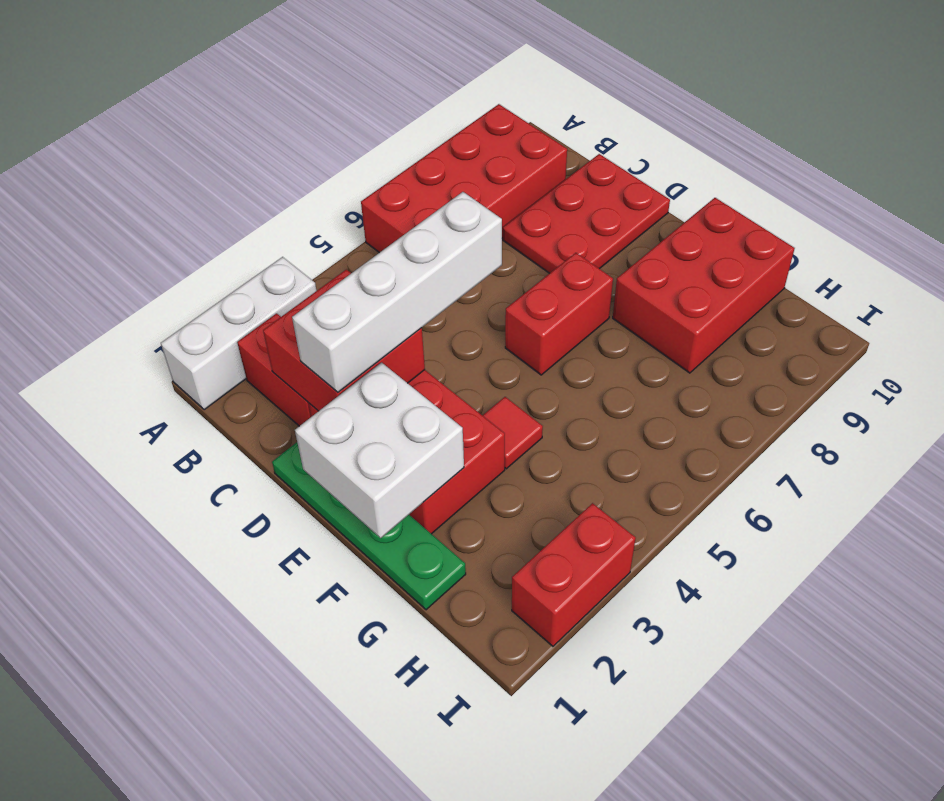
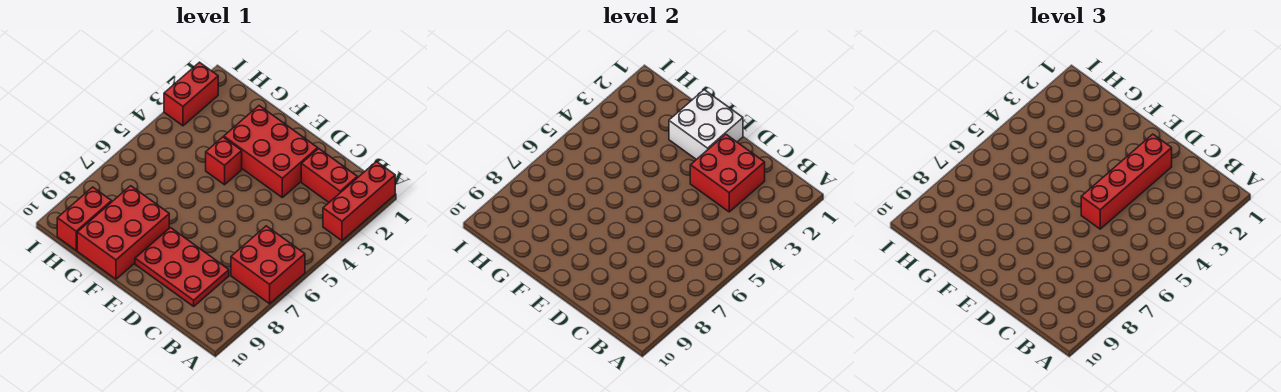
white brick A1:A3 level 1 -> red brick A1:A3 level 1
red brick A6:B9 level 1 -> red brick A6:B7 level 1
red plate C8:D10 level 1 -> red plate C8:E9 level 1
green plate D1:G1 level 1 -> none
white brick D2:D5 level 3 -> red brick D2:D5 level 3
red brick E6:E7 level 1 -> red brick H9:H10 level 1
red tile F4 level 1 -> red brick F4 level 1

